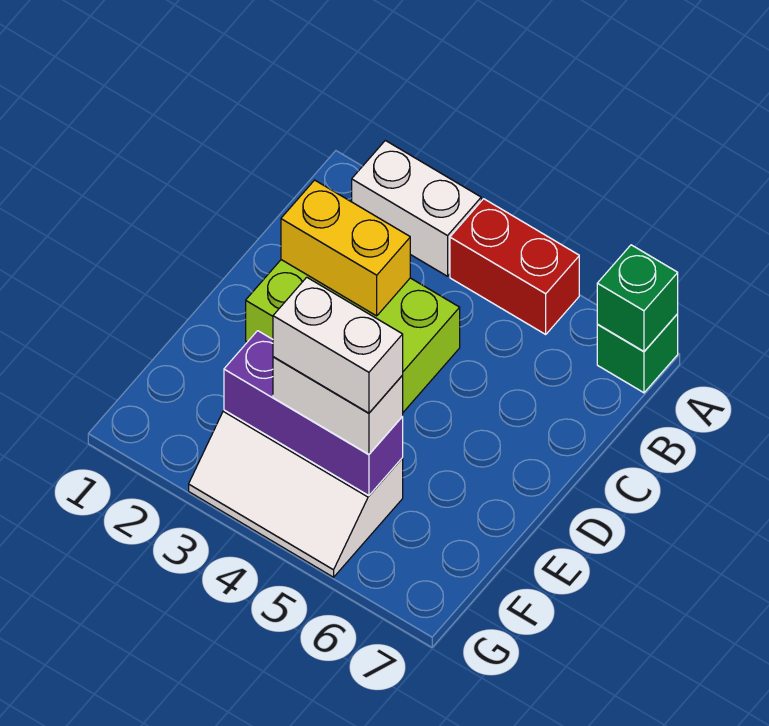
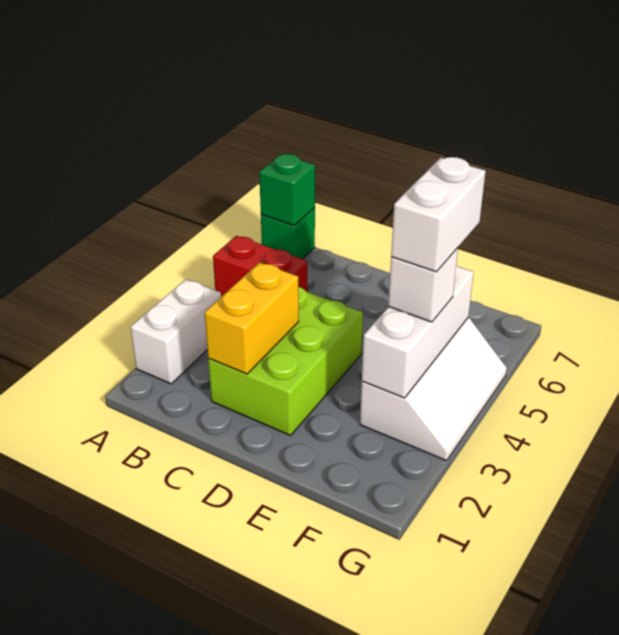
red brick A4:A5 level 1 -> red brick A5:B5 level 1
purple brick F3:F5 level 2 -> white brick F3:F5 level 2
white brick F4:F5 level 3 -> white brick F4 level 3

